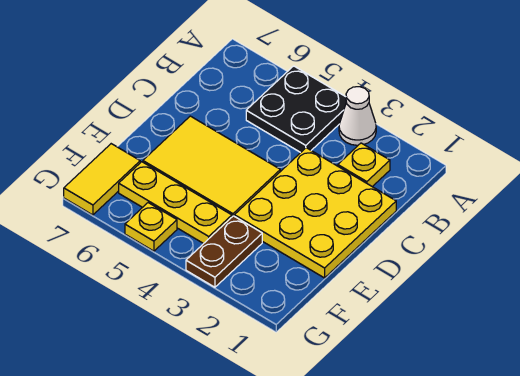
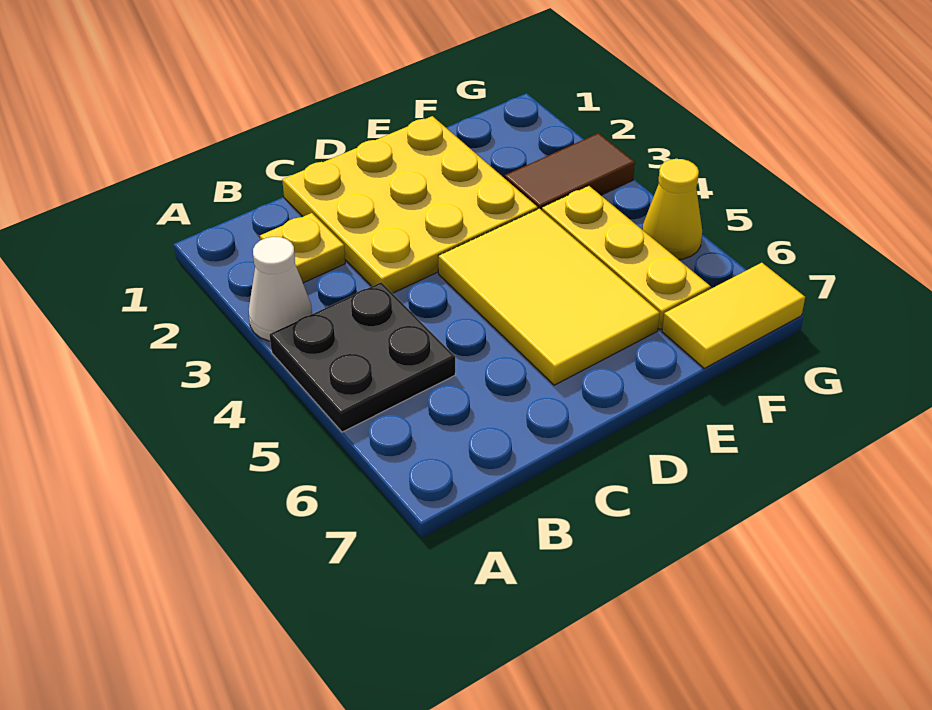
brown plate F3:G3 level 1 -> brown tile F3:G3 level 1
yellow plate G5 level 1 -> yellow cone G5 level 1

